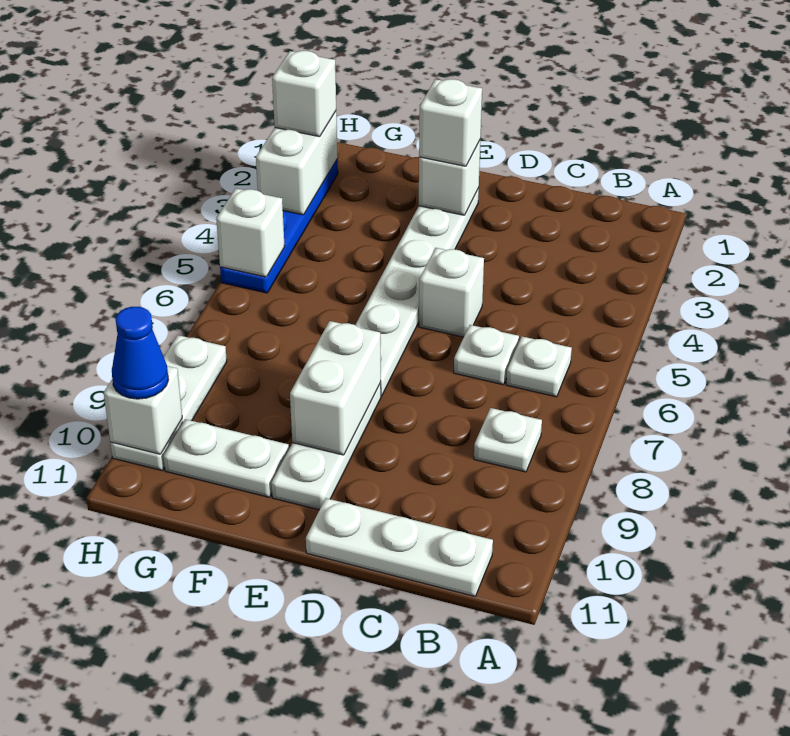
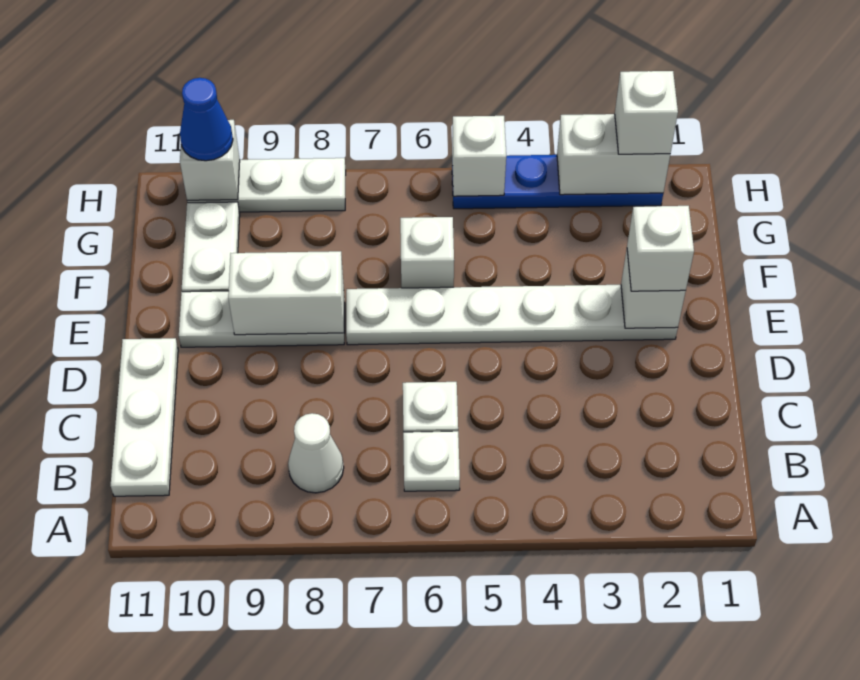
white plate B8 level 1 -> white cone B8 level 1
white brick D5 level 1 -> white brick F6 level 1

